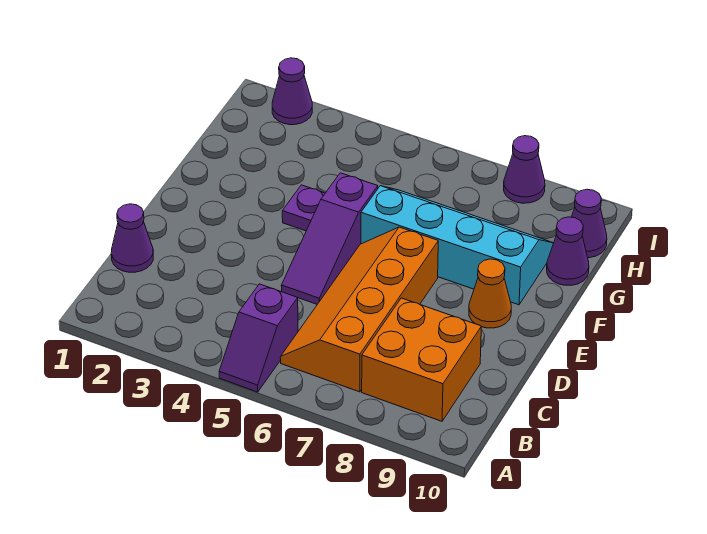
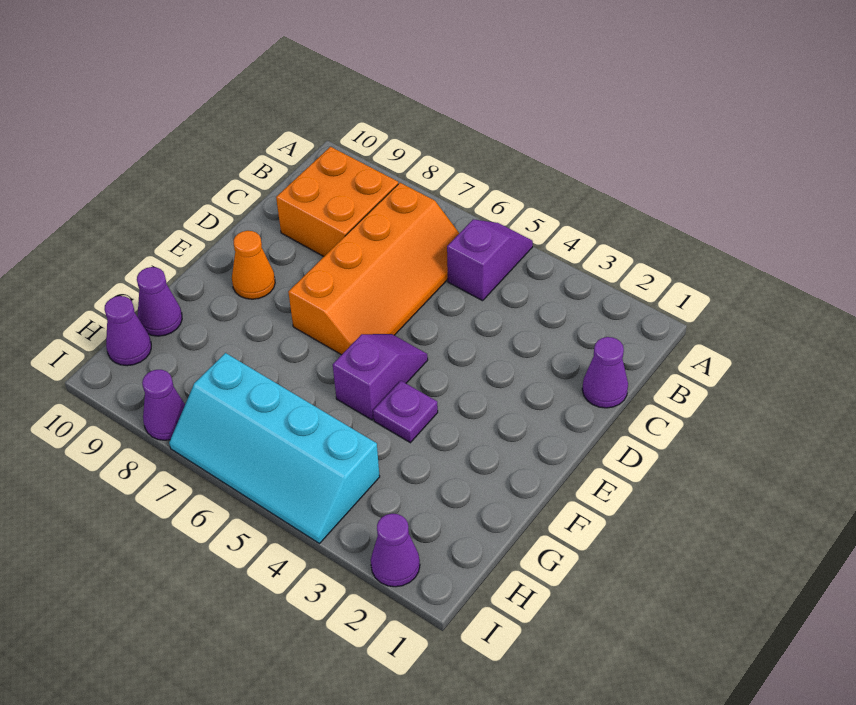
purple slope D5:F5 level 1 top F -> purple slope E5:F5 level 1 top F
cyan slope F6:G9 level 1 top F -> cyan slope H4:I7 level 1 top H

